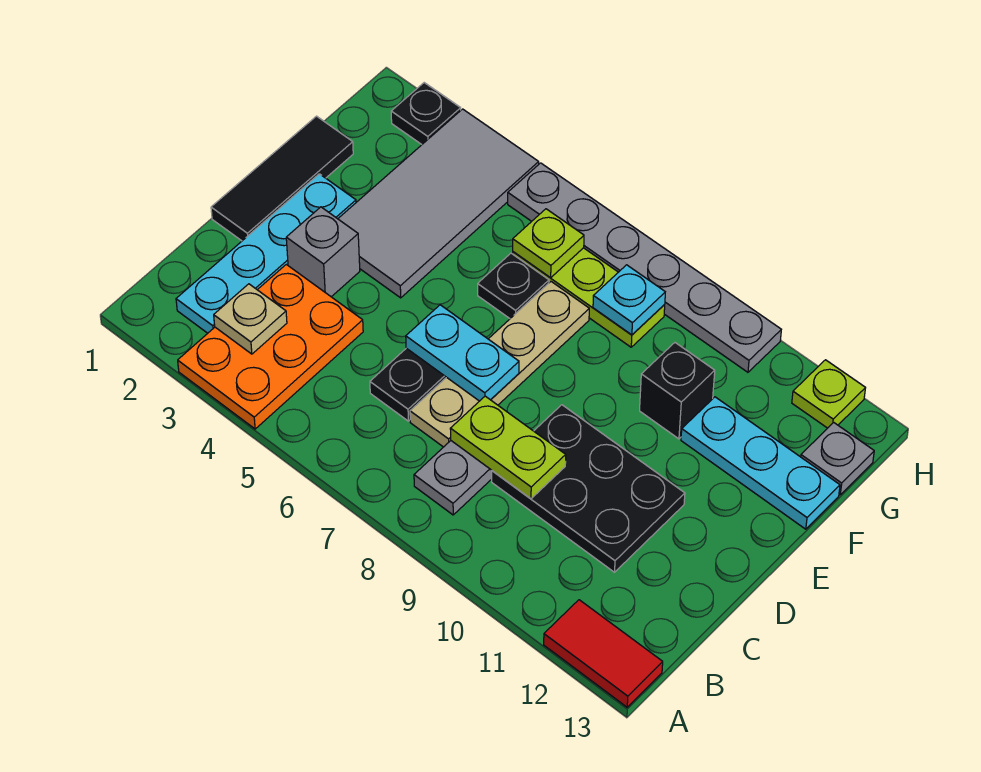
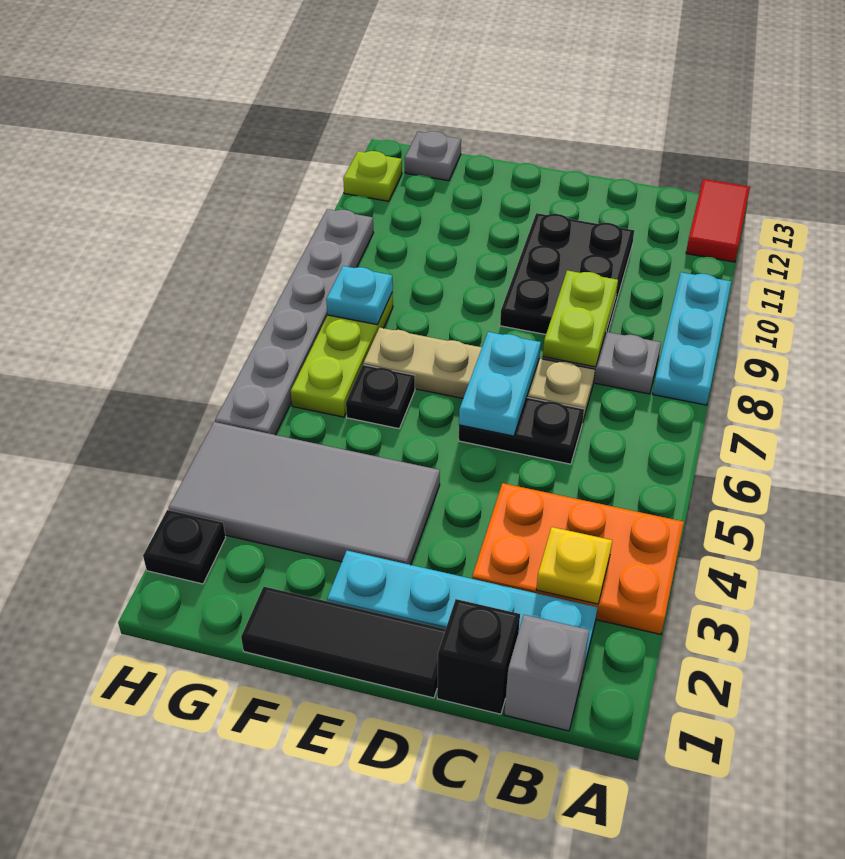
tan plate B3 level 2 -> yellow plate B3 level 2
grey brick D3 level 1 -> grey brick B1 level 1
black brick F10 level 1 -> black brick C1 level 1
cyan plate F11:F13 level 1 -> cyan plate A8:A10 level 1
lime plate G6 level 2 -> none

